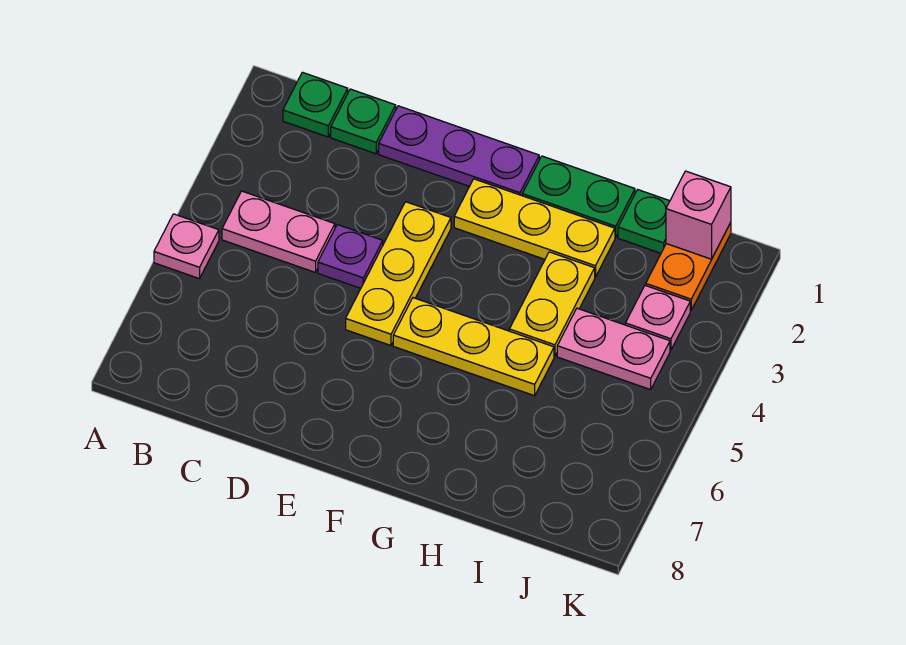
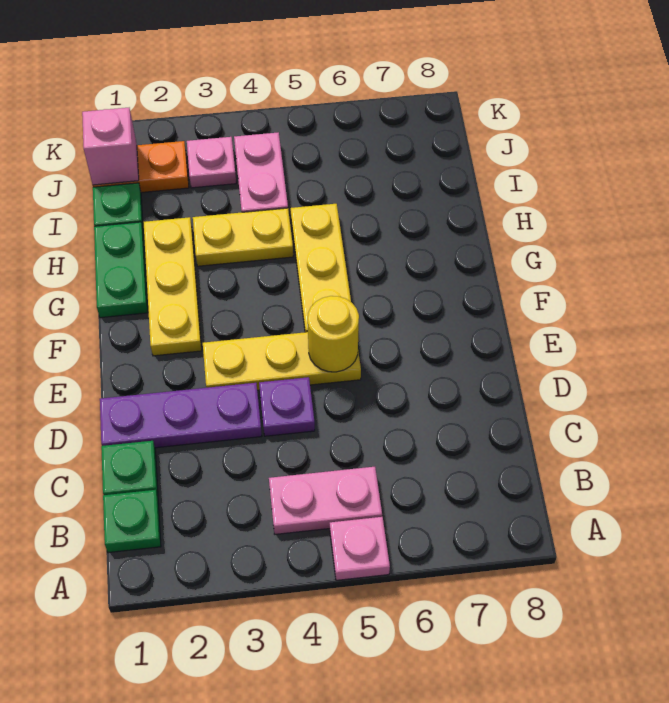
pink plate B4:C4 level 1 -> pink plate B4:B5 level 1
purple plate D1:F1 level 1 -> purple plate D1:D3 level 1
none -> yellow round brick E5 level 2

